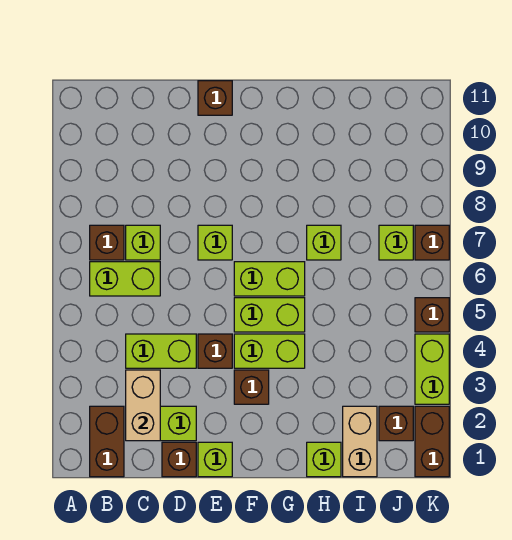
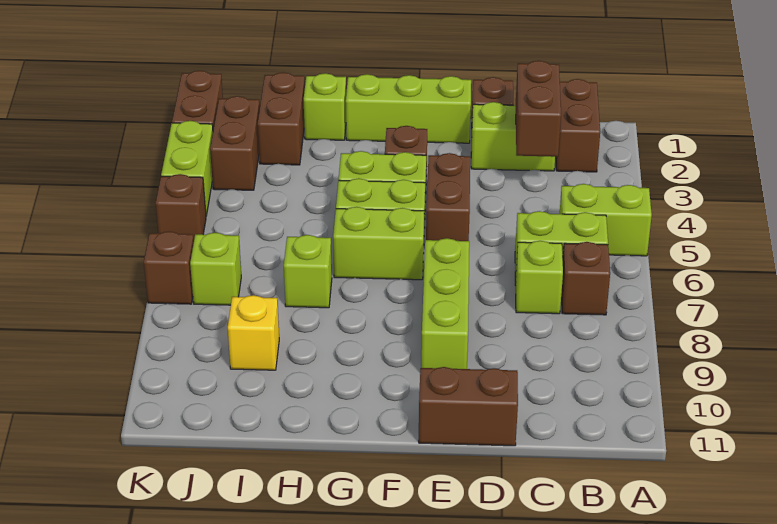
tan brick C2:C3 level 2 -> brown brick C2:C3 level 2
lime brick C4:D4 level 1 -> lime brick A5:B5 level 1
lime brick E1 level 1 -> lime brick E1:G1 level 1
brown brick E4 level 1 -> brown brick E4:E5 level 1
lime brick E7 level 1 -> lime brick E7:E9 level 1
brown brick E11 level 1 -> brown brick D11:E11 level 1
tan brick I1:I2 level 1 -> brown brick I1:I2 level 1
none -> yellow brick I9 level 1
brown brick J2 level 1 -> brown brick J2:J3 level 1

